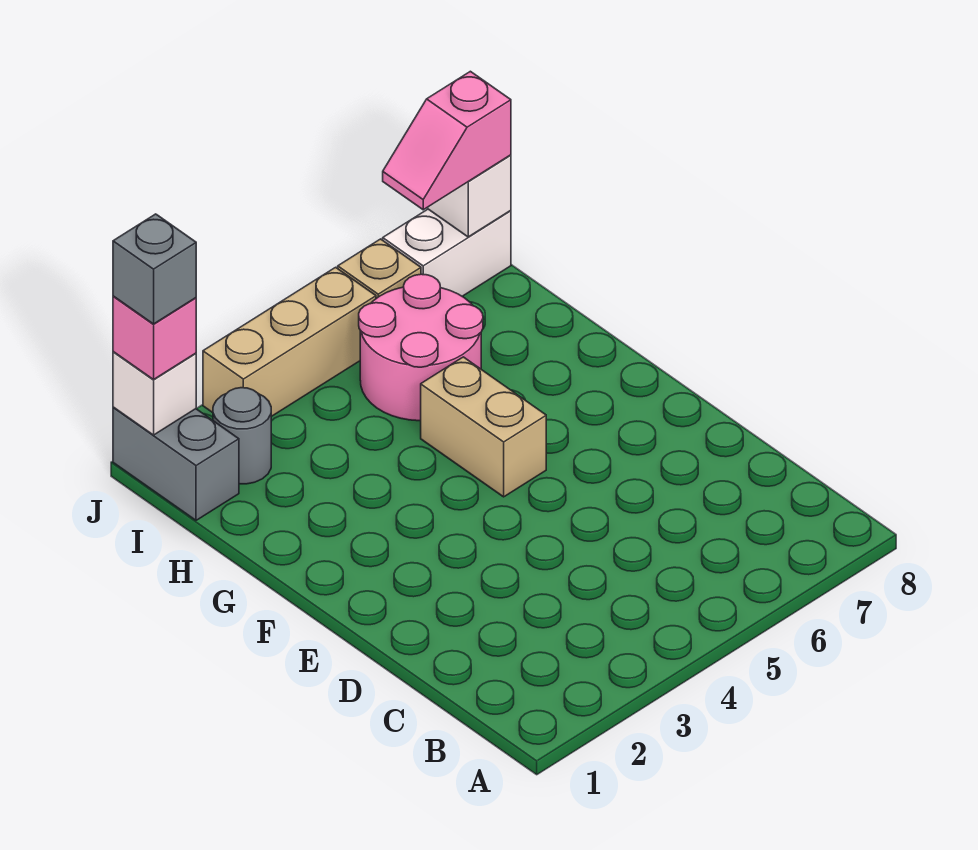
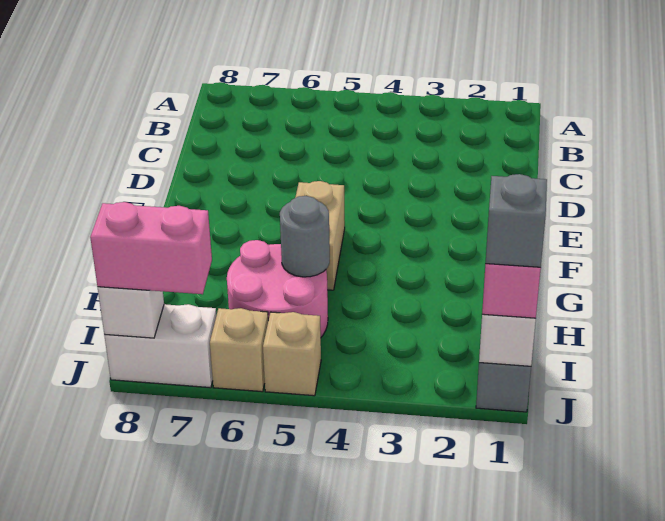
grey round brick I2 level 1 -> grey round brick H5 level 2
tan brick J3:J5 level 1 -> tan brick J5 level 1
pink slope J7:J8 level 3 top 8 -> pink brick J7:J8 level 3

